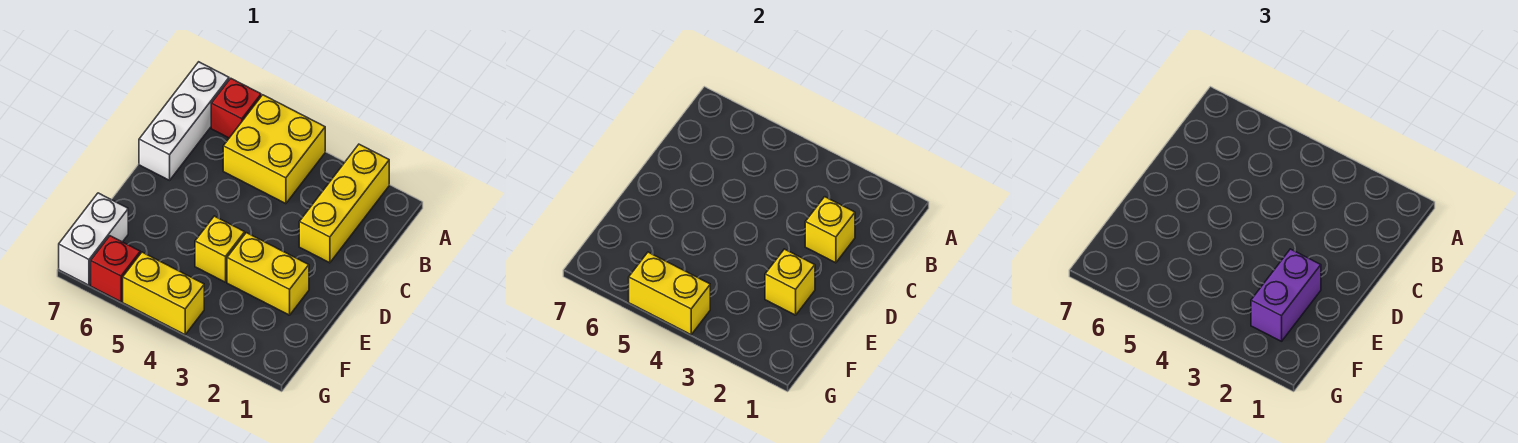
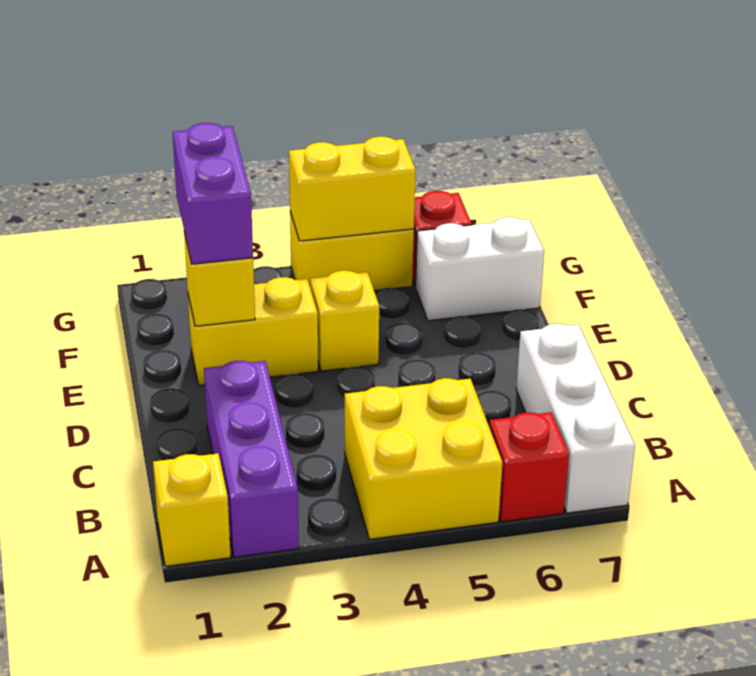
yellow brick A2:C2 level 1 -> purple brick A2:C2 level 1
yellow brick C2 level 2 -> yellow brick A1 level 1
white brick F7:G7 level 1 -> white brick F6:F7 level 1

